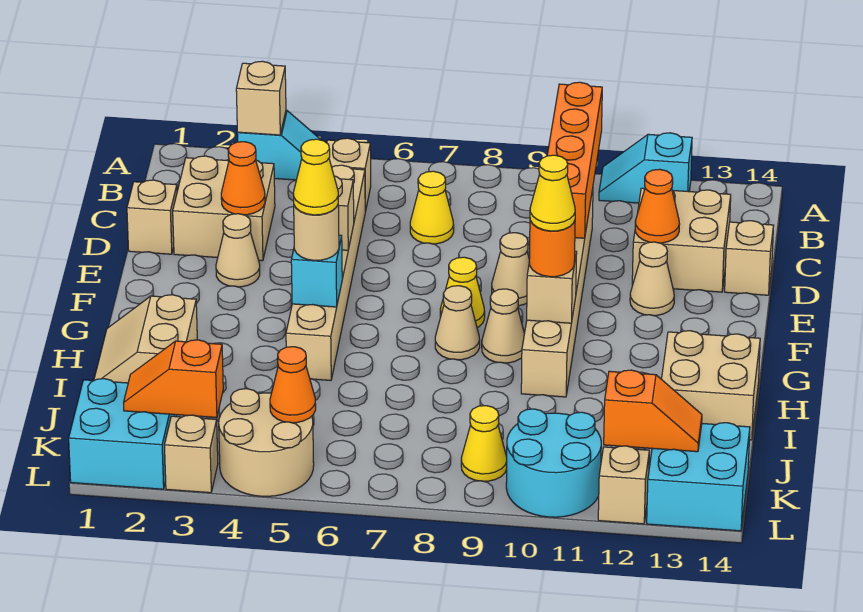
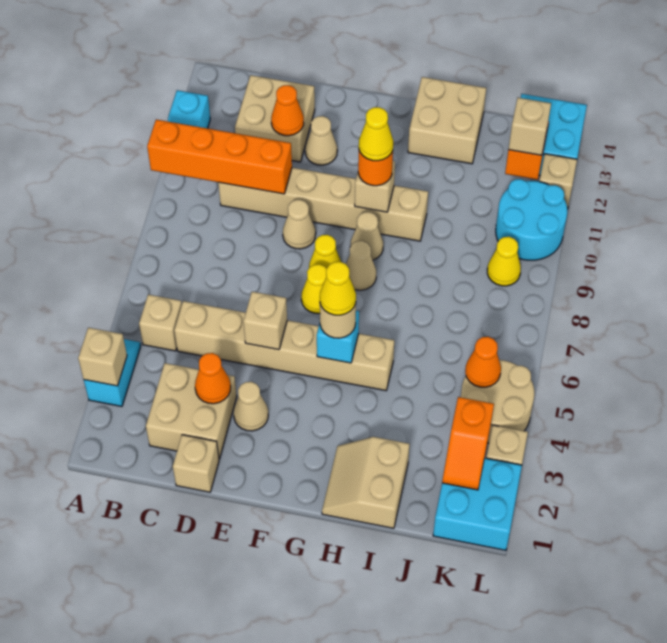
yellow cone C7 level 1 -> yellow cone F7 level 1
tan brick D14 level 1 -> tan brick K12 level 3
tan slope H1:I2 level 1 top 2 -> tan slope H1:I2 level 1 top I

